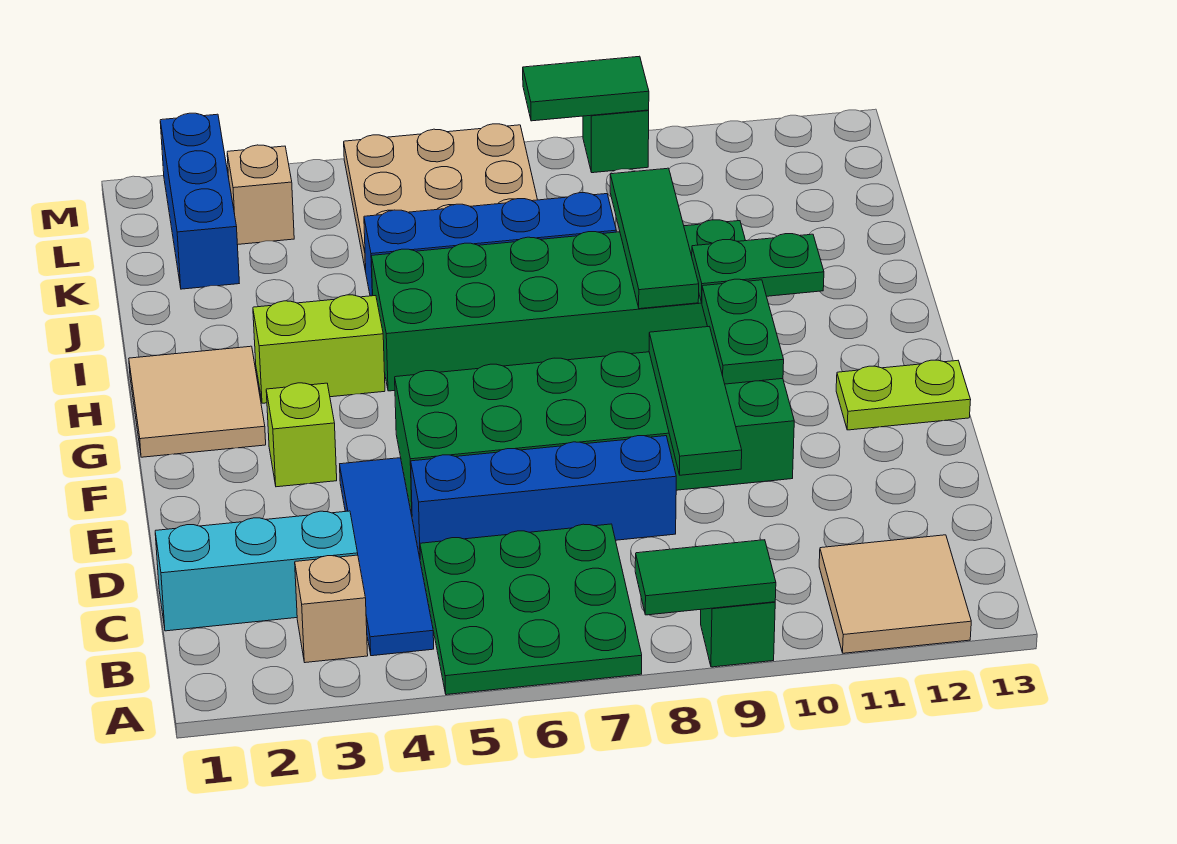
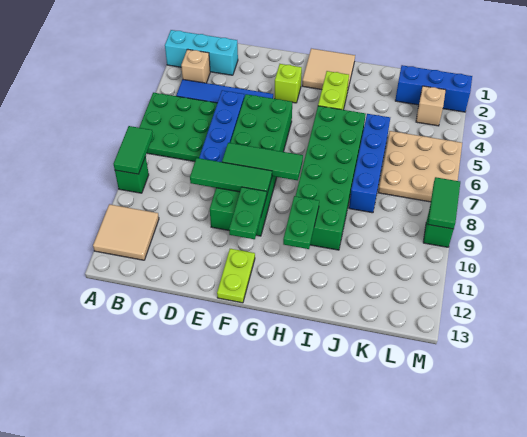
cyan brick C1:C3 level 1 -> cyan brick A2:C2 level 1
green plate F10:G10 level 2 -> green plate F10:F11 level 2
green tile H9:J9 level 2 -> green tile E8:G8 level 2

